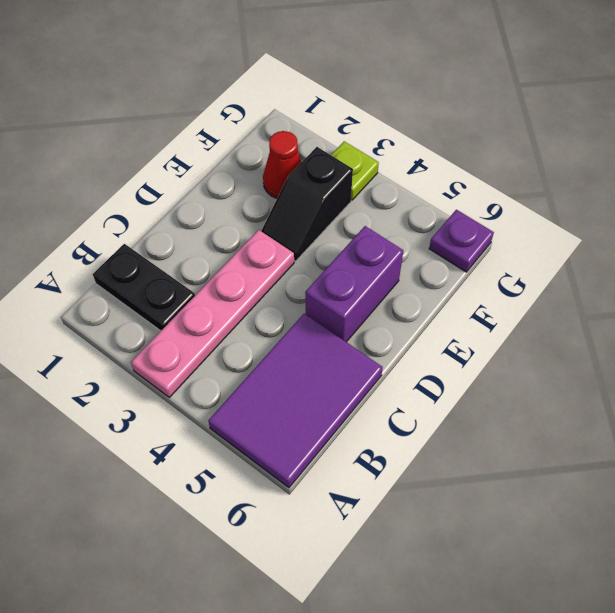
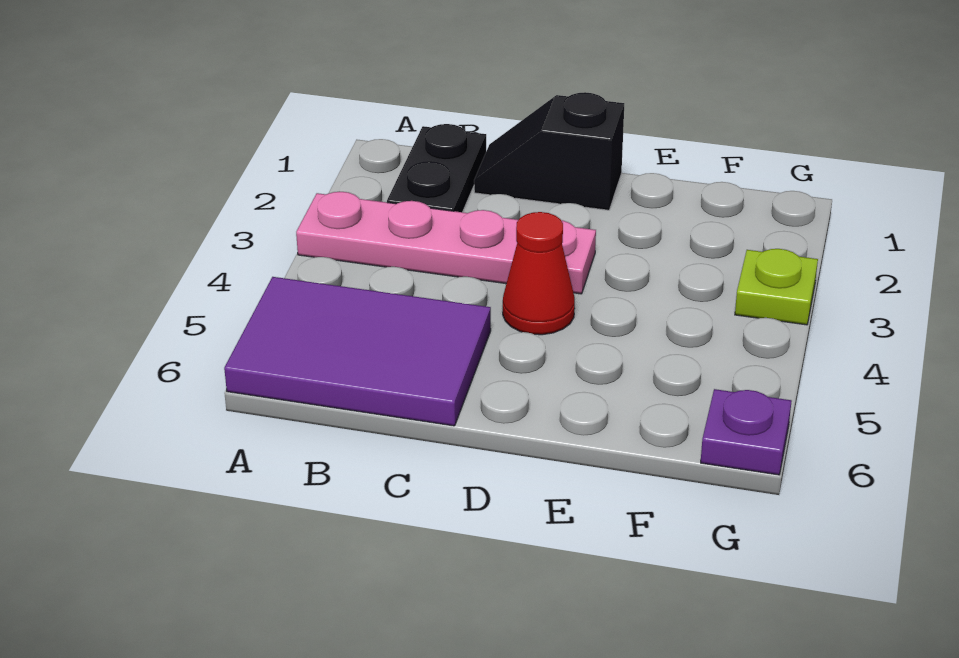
purple brick D5:E5 level 1 -> none
black slope E3:F3 level 1 top F -> black slope C1:D1 level 1 top D
red cone F2 level 1 -> red cone D4 level 1

